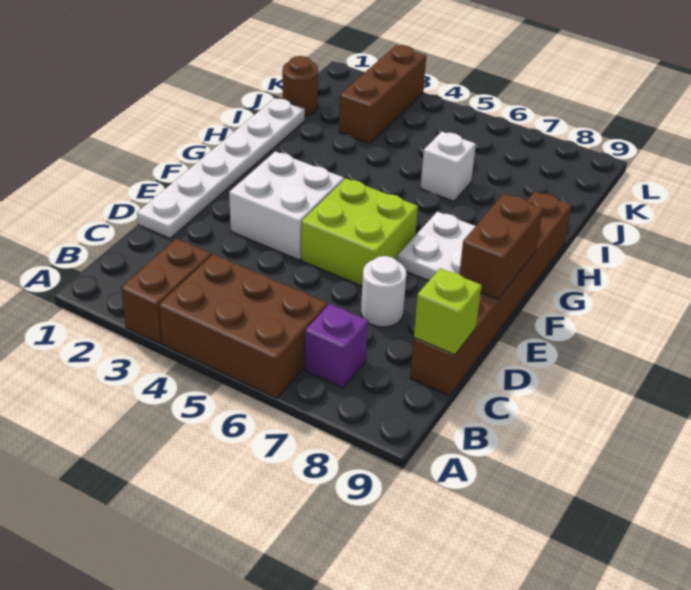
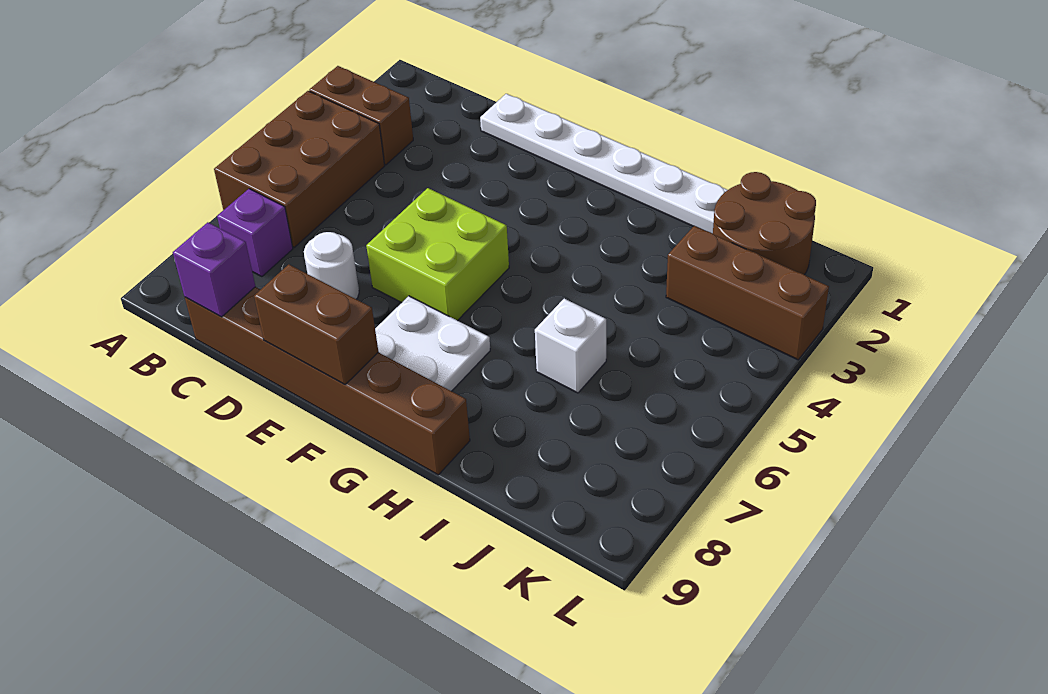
lime brick C9 level 2 -> purple brick C9 level 2
white brick E3:F4 level 1 -> none
brown round brick J1 level 1 -> brown round brick J1:K2 level 1

